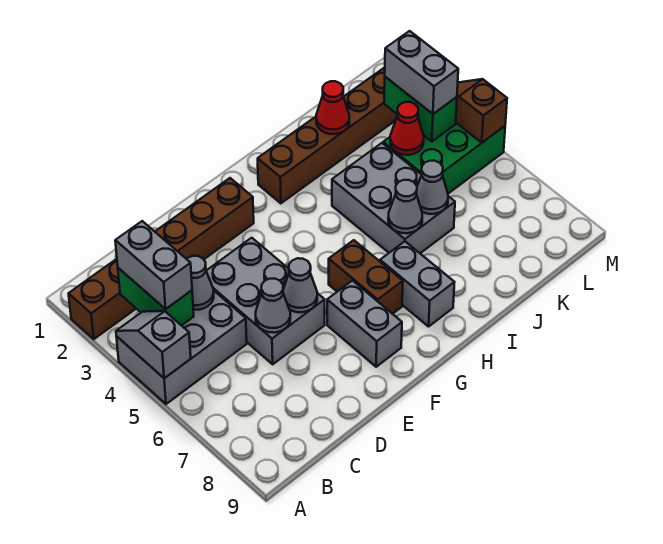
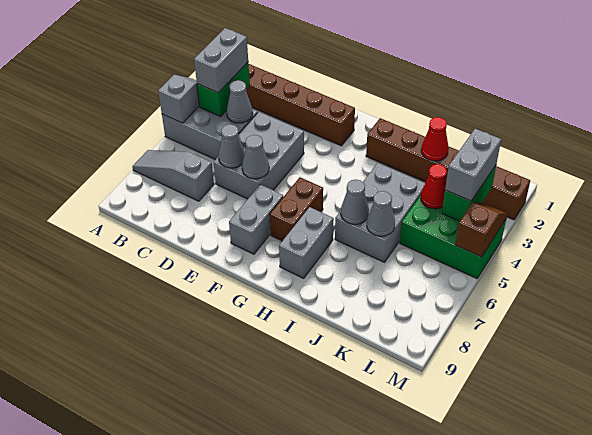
none -> grey slope A7:C7 level 1 top C

